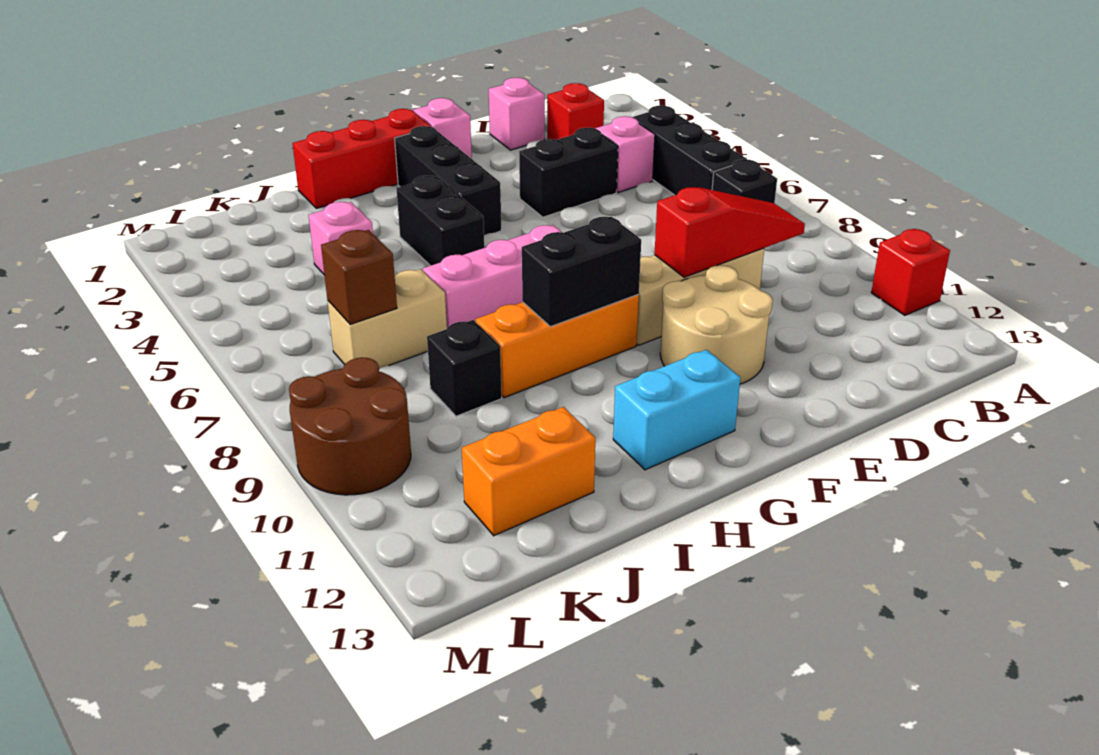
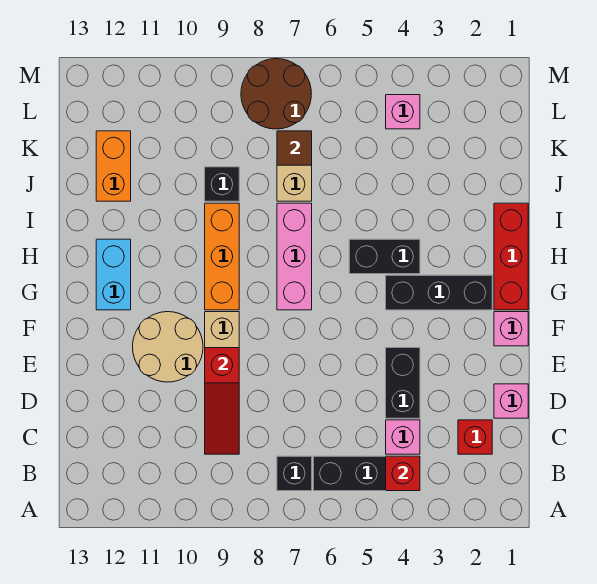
red brick A11 level 1 -> red brick B4 level 2
black brick G9:H9 level 2 -> none
pink brick J4 level 1 -> pink brick L4 level 1
brown brick K7 level 2 -> brown tile K7 level 2
brown round brick L9:M10 level 1 -> brown round brick L7:M8 level 1

